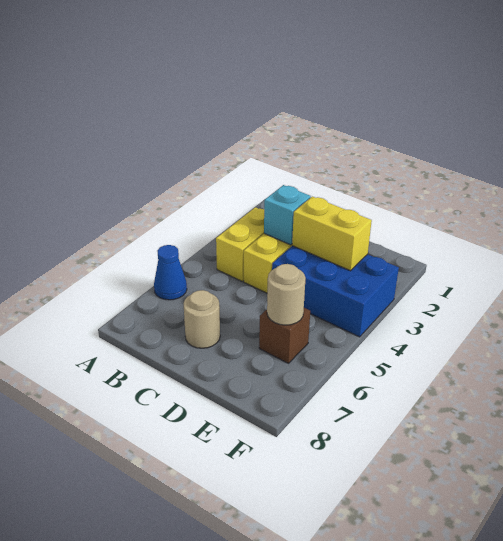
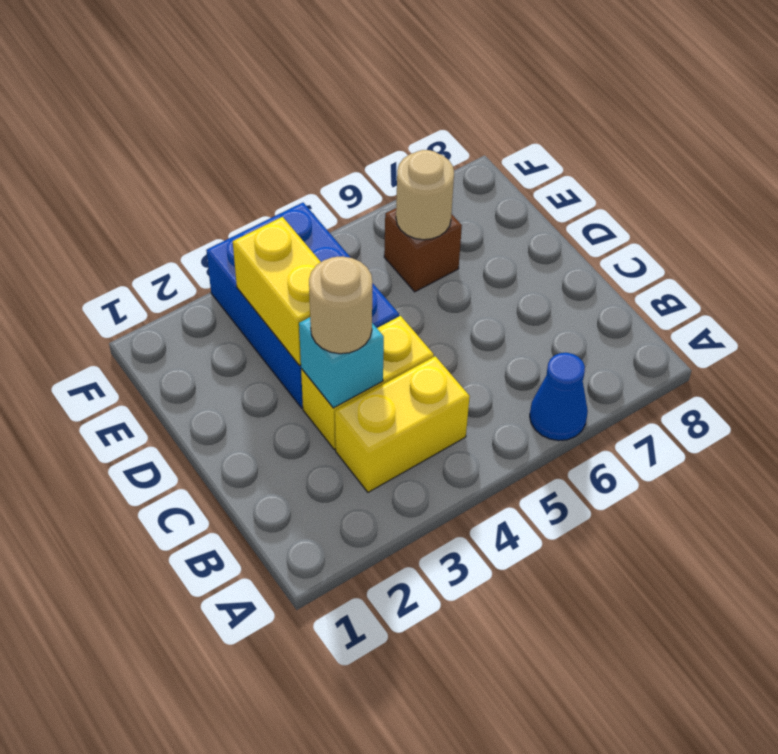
tan round brick C7 level 1 -> tan round brick C3 level 3

